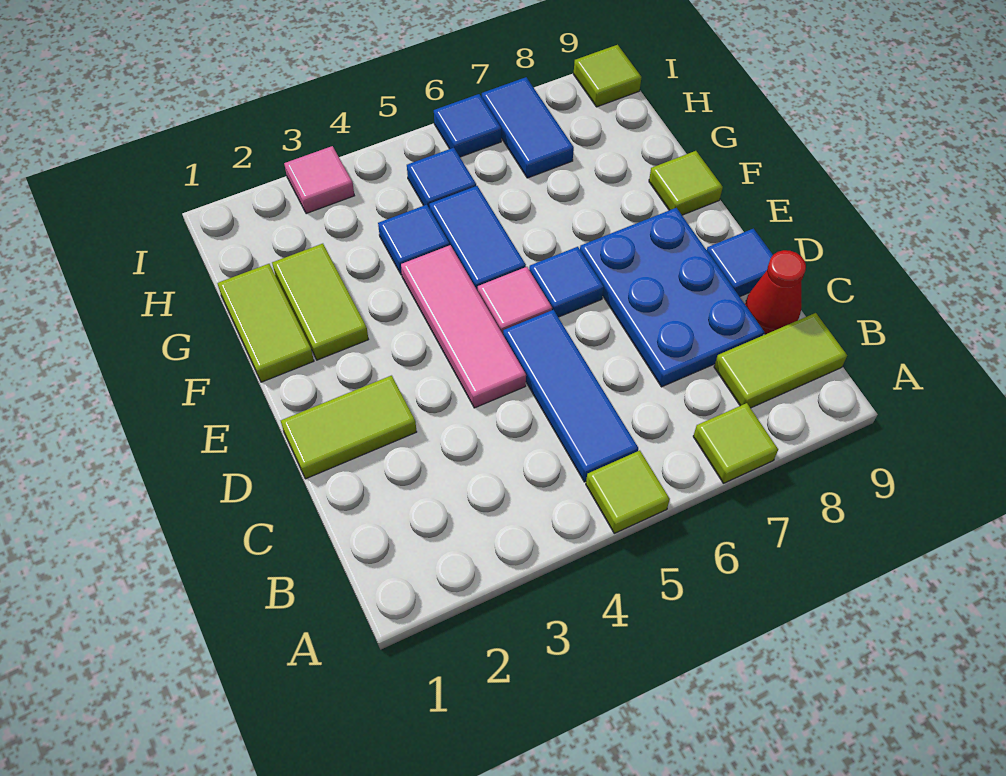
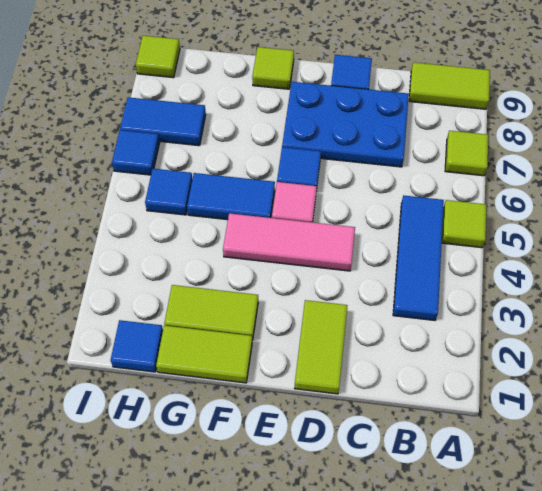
blue tile B5:D5 level 1 -> blue tile B3:B5 level 1
lime tile B8:B9 level 1 -> lime tile A9:B9 level 1
red cone C9 level 1 -> none
blue tile G4 level 1 -> blue tile H1 level 1
pink tile I3 level 1 -> none

